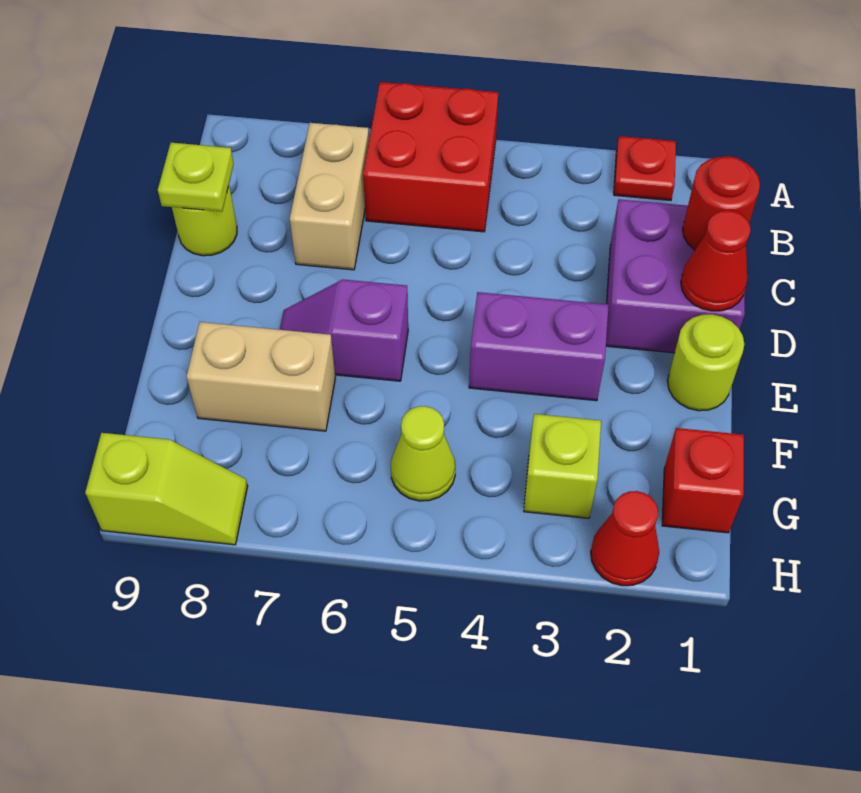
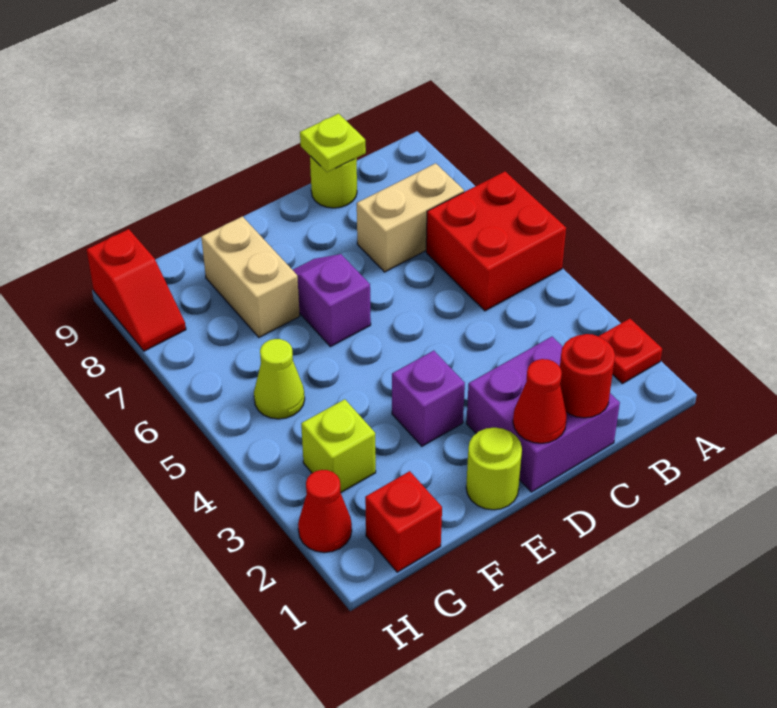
purple brick E3:E4 level 1 -> purple brick E3 level 1
lime slope H8:H9 level 1 top 9 -> red slope H8:H9 level 1 top 9

